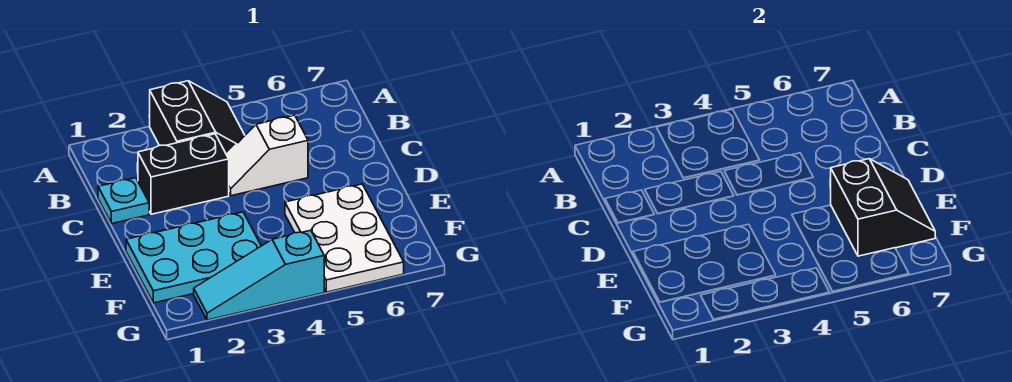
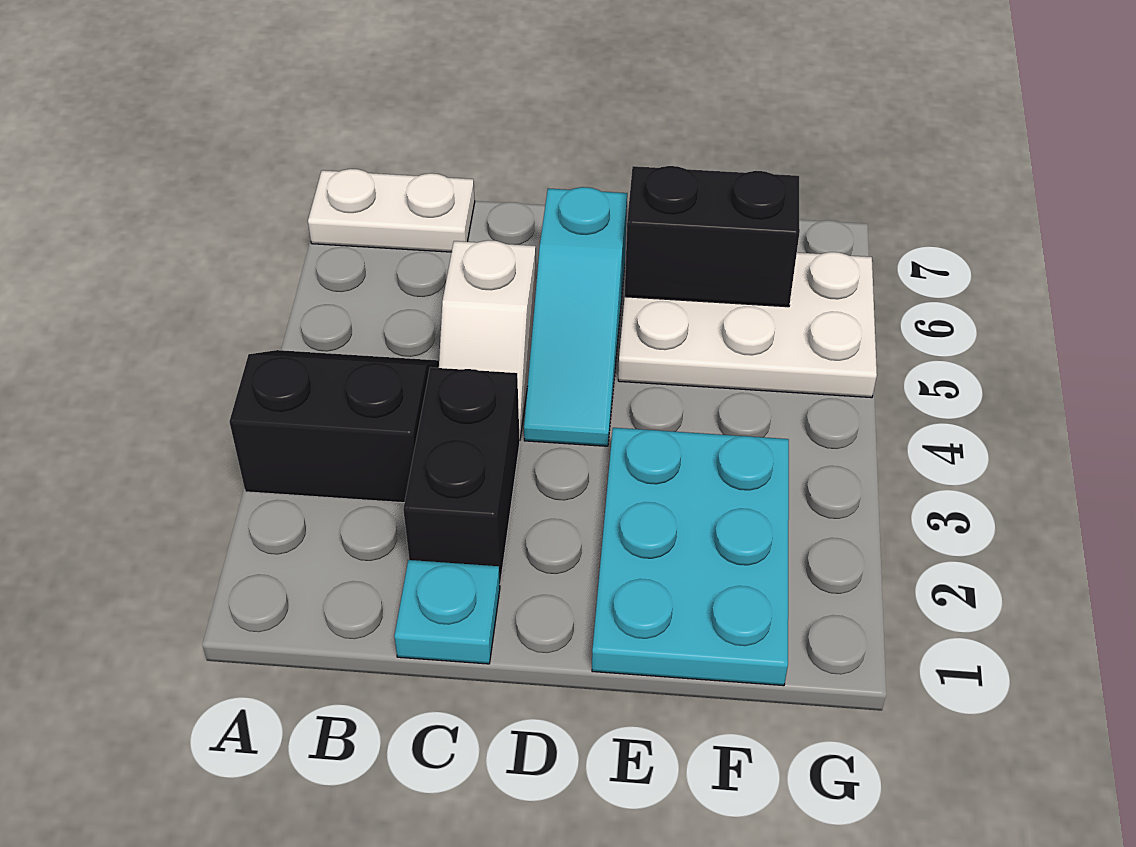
none -> white plate A7:B7 level 1
cyan slope G2:G4 level 1 top 4 -> cyan slope D4:D6 level 1 top 6

